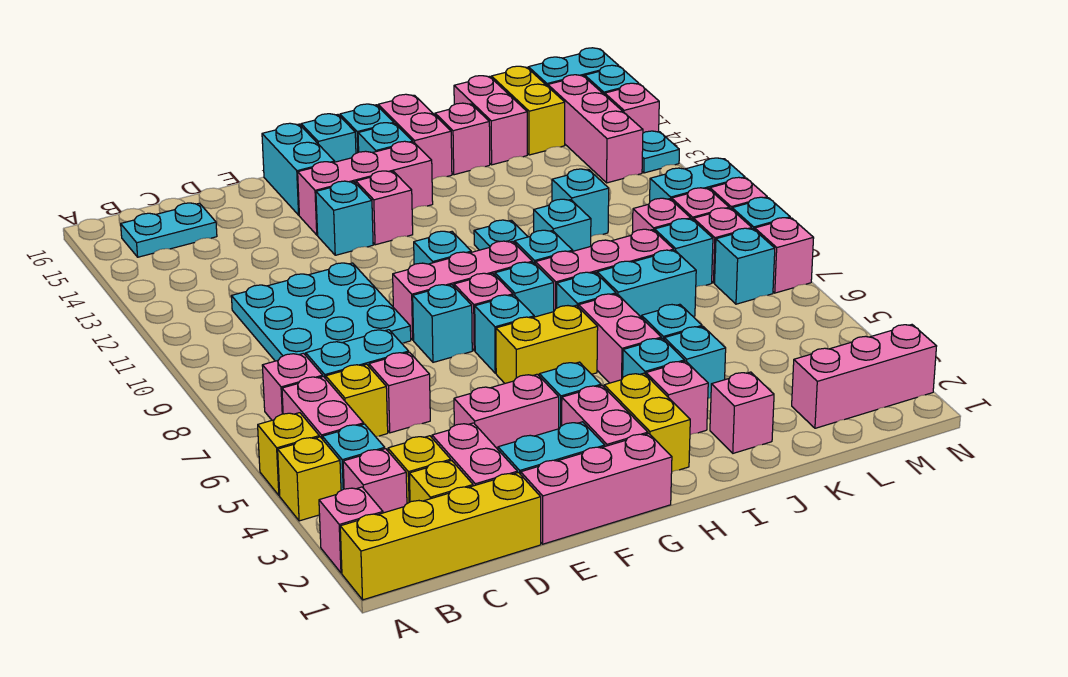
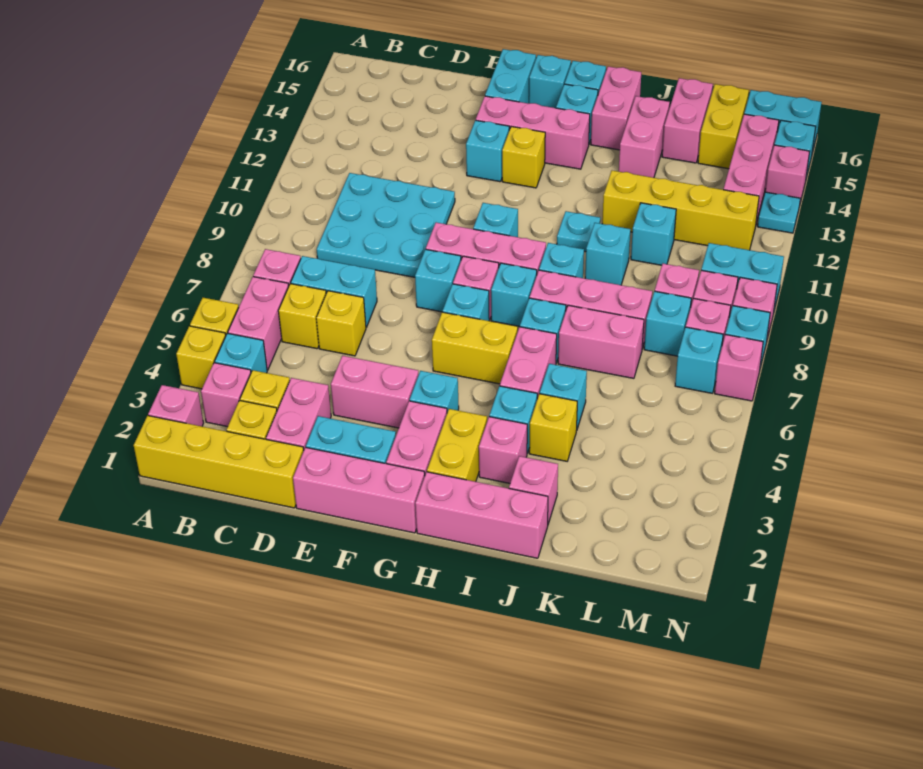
cyan plate B15:C15 level 1 -> none
pink brick D6 level 1 -> yellow brick D6 level 1
pink brick G13 level 1 -> yellow brick G13 level 1
cyan brick J4 level 1 -> yellow brick J4 level 1
cyan brick J7:K7 level 1 -> pink brick J7:K7 level 1
none -> yellow brick J12:M12 level 1
pink brick J15 level 1 -> pink brick J14:J15 level 1
pink brick L2:N2 level 1 -> pink brick H1:J1 level 1

